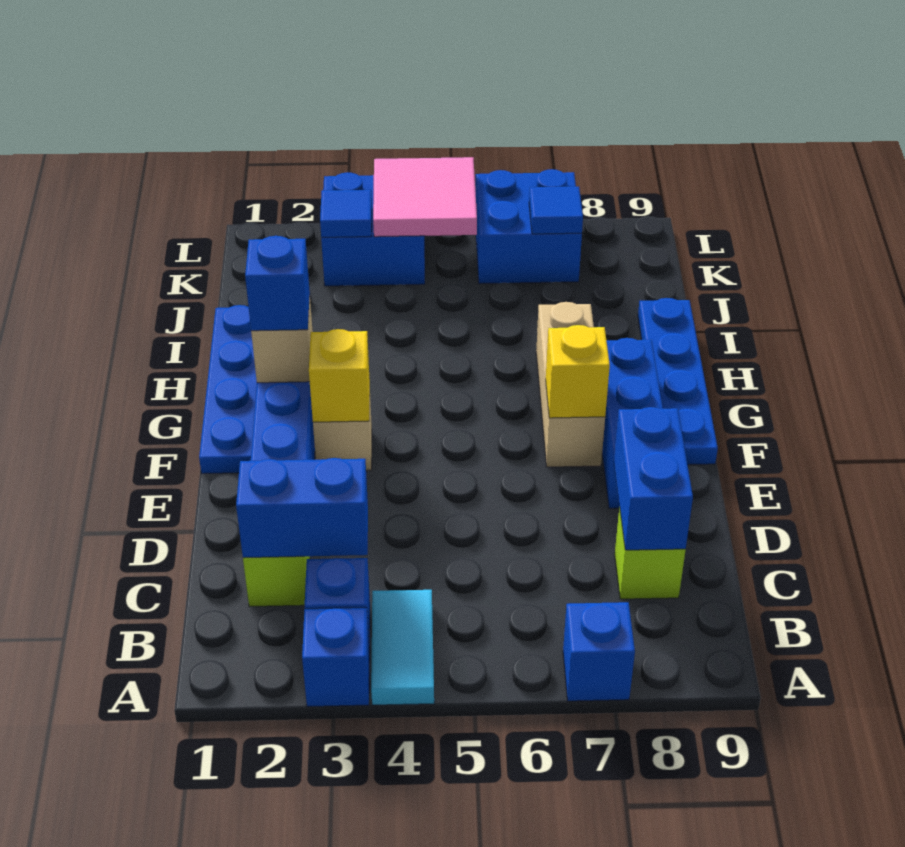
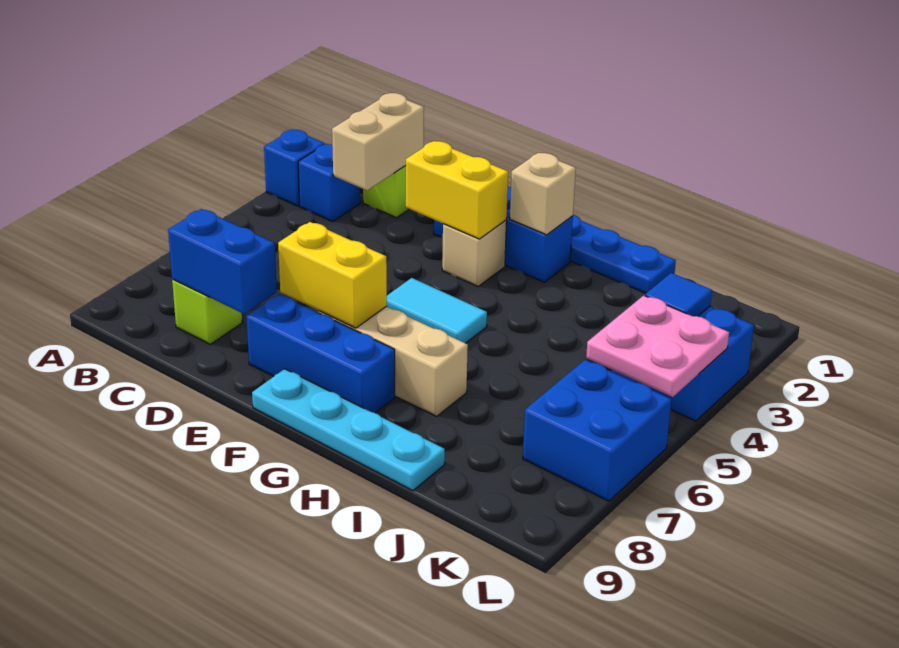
cyan tile A4:B4 level 1 -> cyan tile F5:G5 level 1
blue brick A7 level 1 -> none
blue brick C2:C3 level 2 -> tan brick C2:C3 level 2
yellow brick F3 level 2 -> yellow brick E3:F3 level 2
yellow brick F7 level 2 -> yellow brick E7:F7 level 2
blue plate F9:I9 level 1 -> cyan plate F9:I9 level 1
blue brick G2 level 3 -> none
pink tile K4:L5 level 2 -> pink plate K4:L5 level 2
blue tile K7 level 2 -> none

